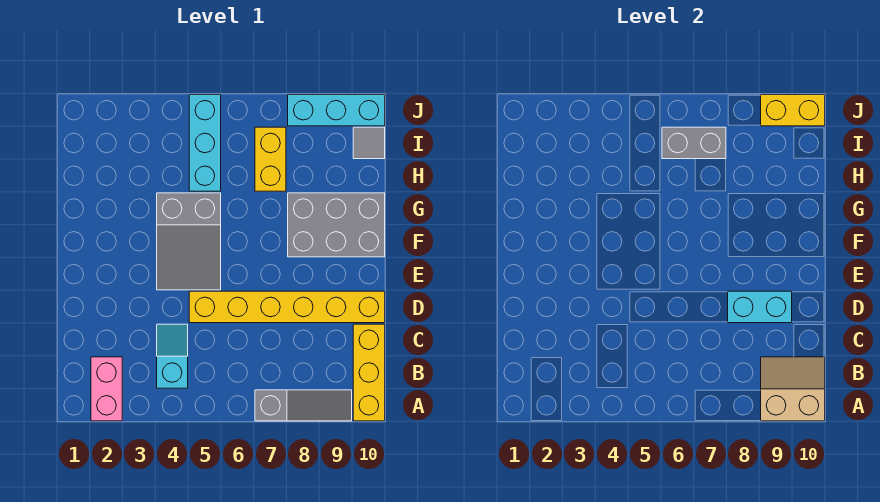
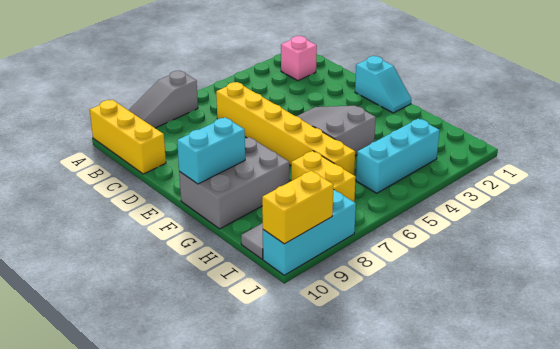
pink brick A2:B2 level 1 -> pink brick B2 level 1
tan slope A9:B10 level 2 top A -> none
cyan slope B4:C4 level 1 top B -> cyan slope E1:F1 level 1 top E
yellow brick D5:D10 level 1 -> yellow brick C6:H6 level 1
cyan brick D8:D9 level 2 -> cyan brick F9:F10 level 2
cyan brick H5:J5 level 1 -> cyan brick I3:I5 level 1
grey brick I6:I7 level 2 -> none

